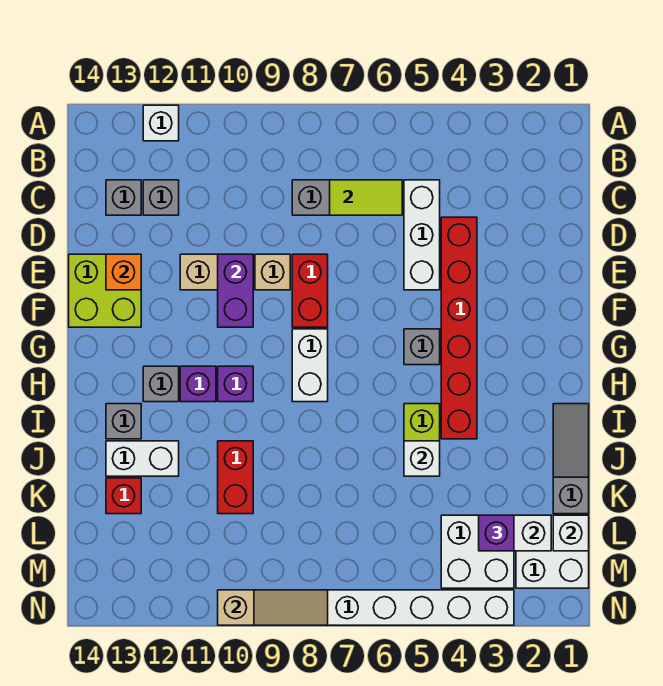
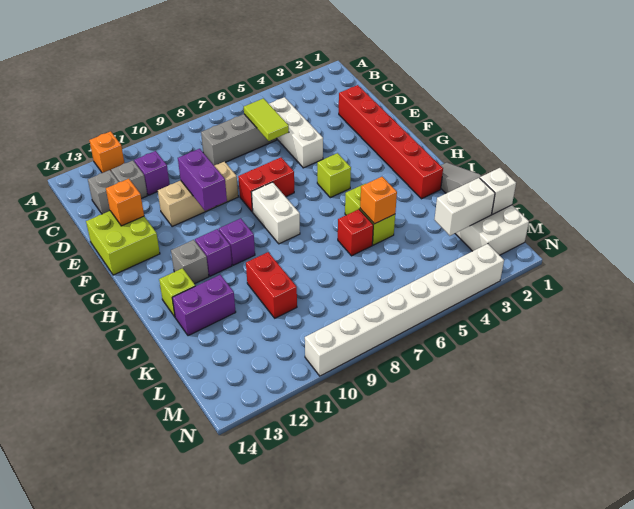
white brick A12 level 1 -> orange brick A12 level 1
lime tile C6:C7 level 2 -> lime tile C6:D6 level 2
red brick D4:I4 level 1 -> red brick D2:I2 level 1
red brick E8:F8 level 1 -> red brick F7:F8 level 1
grey brick G5 level 1 -> lime brick G5 level 1
grey brick I13 level 1 -> lime brick I13 level 1
white brick J5 level 2 -> orange brick J5 level 2
white brick J12:J13 level 1 -> purple brick J12:J13 level 1
red brick K13 level 1 -> red brick J6 level 1
white brick L3:M4 level 1 -> none
purple brick L3 level 3 -> purple brick C11 level 1
tan slope N8:N10 level 2 top 10 -> none

